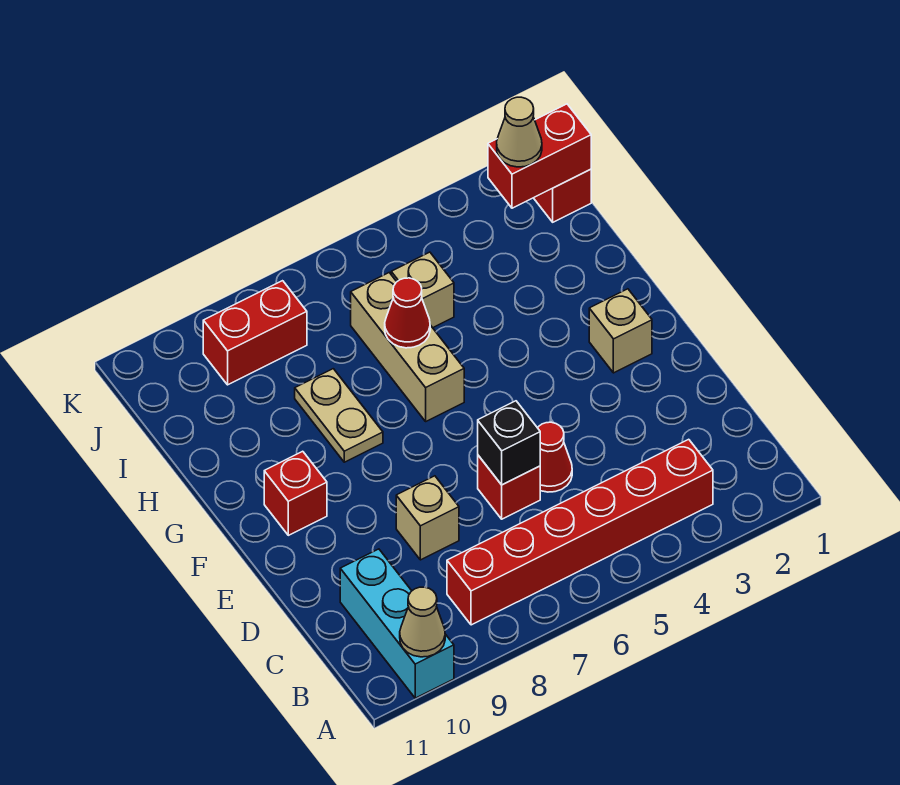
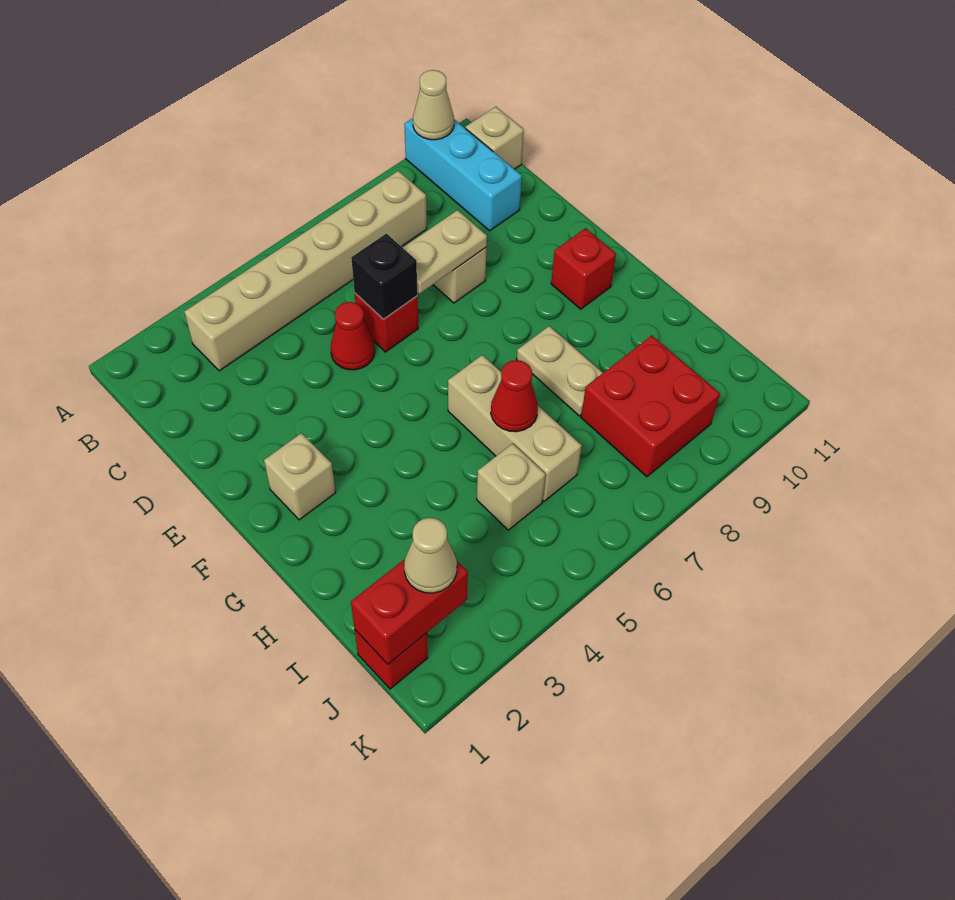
red brick B3:B8 level 1 -> tan brick B3:B8 level 1
none -> tan brick B11 level 1
none -> tan plate D7:D8 level 2
red brick J8:J9 level 1 -> red brick I8:J9 level 1

